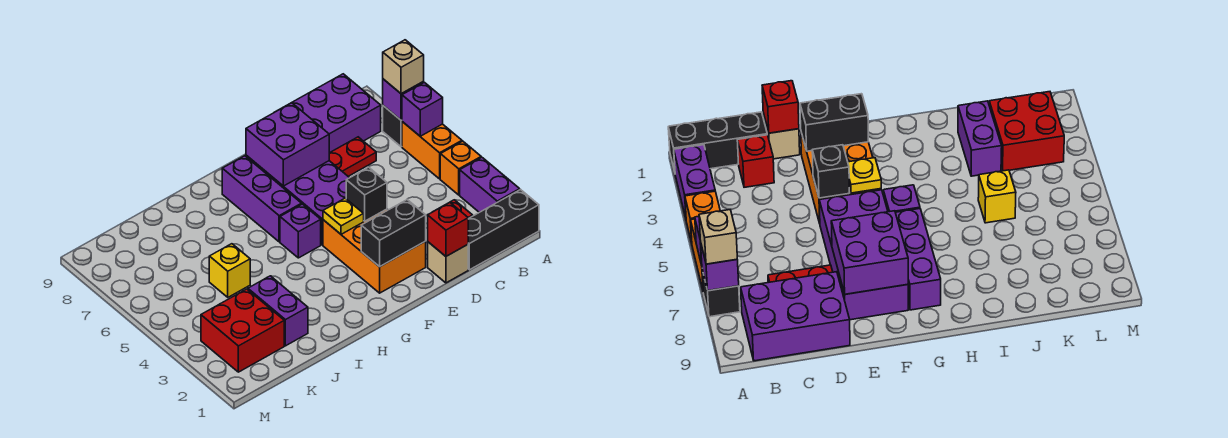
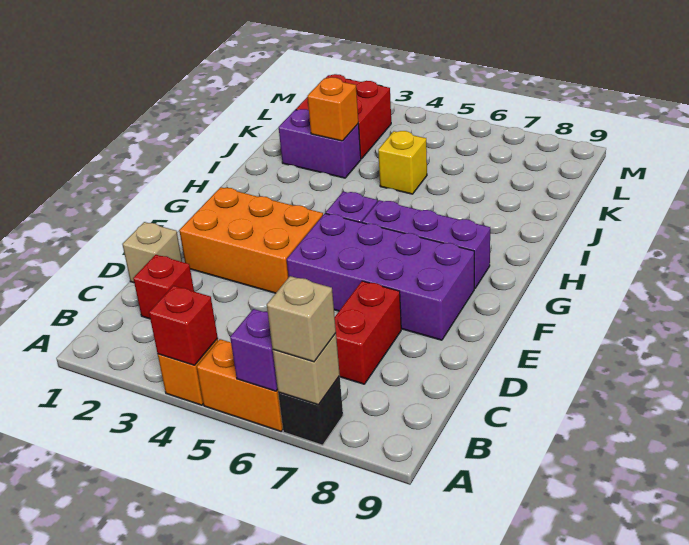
black brick A1:C1 level 1 -> none
purple brick A2:A3 level 1 -> none
purple brick A7 level 2 -> tan brick A7 level 2
purple brick B8:D9 level 1 -> none
red plate C7:D7 level 1 -> red brick C7:D7 level 1
red brick D1 level 2 -> red brick A4 level 2
black brick E2:F2 level 2 -> none
black brick E4 level 2 -> none
purple brick E7:F8 level 2 -> none
yellow plate F4 level 2 -> none
none -> orange brick J3 level 2

